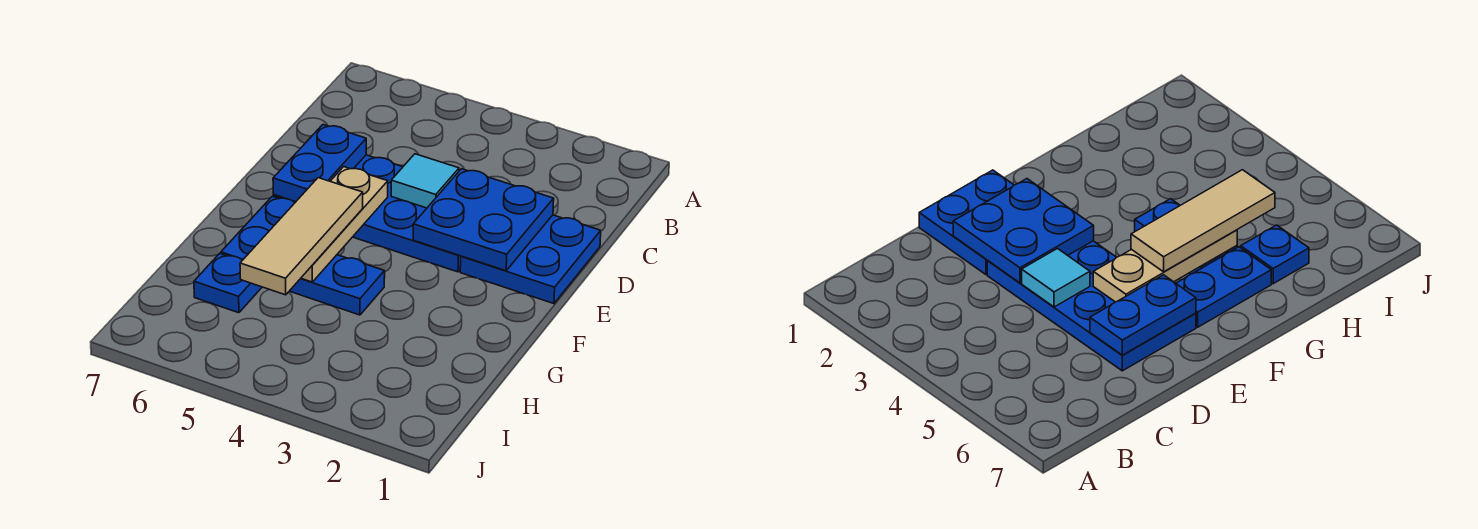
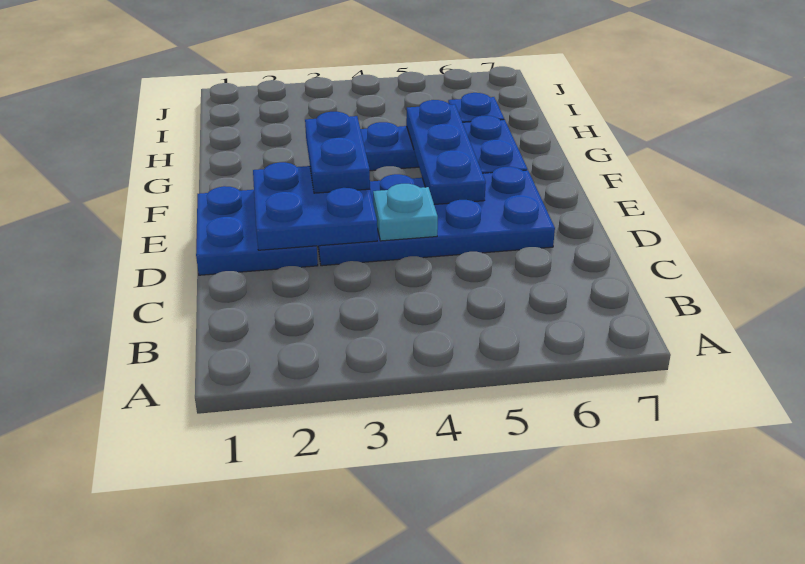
cyan tile D4 level 2 -> cyan plate D4 level 2
blue plate D6:E6 level 2 -> blue plate E3:F3 level 3
tan plate E5:G5 level 2 -> blue plate E5:G5 level 2
tan tile F5:H5 level 3 -> none

